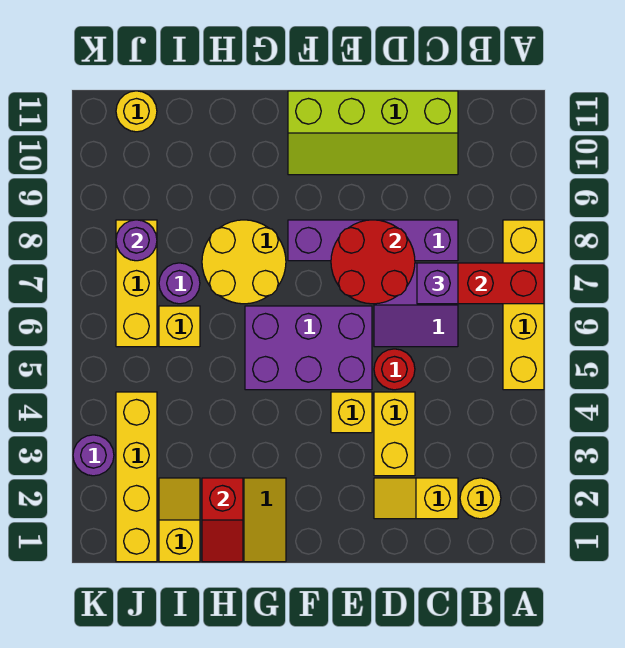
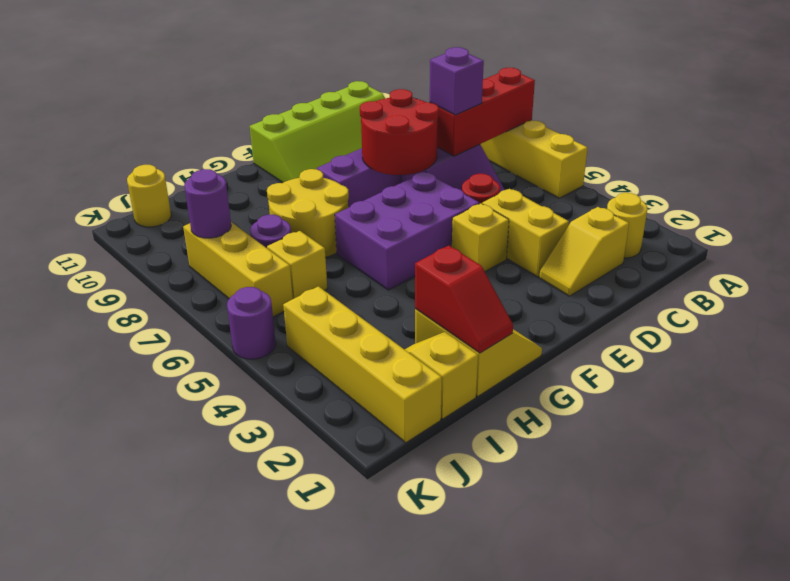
purple round brick K3 level 1 -> purple round brick K5 level 1

